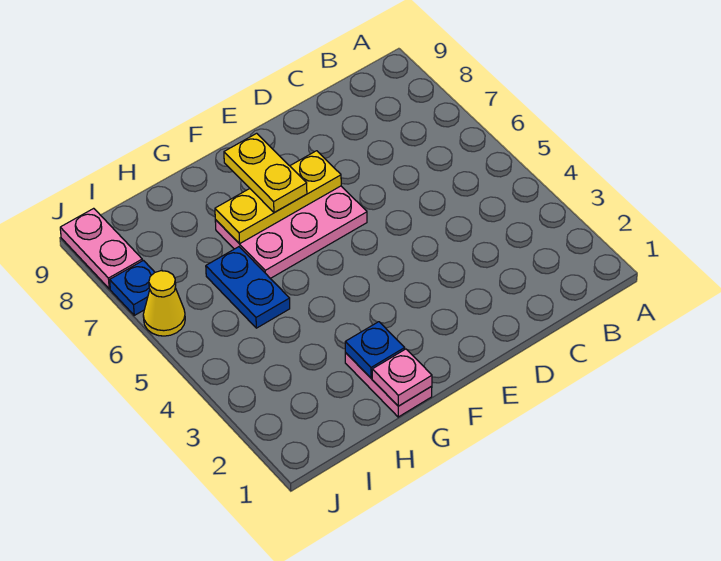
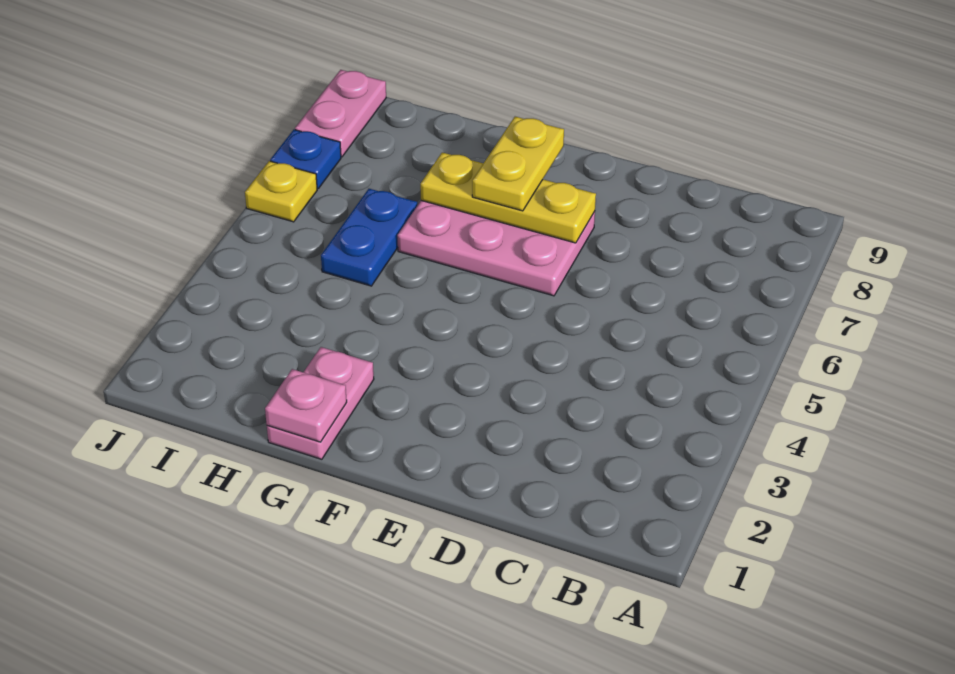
blue plate G2 level 2 -> none
yellow cone J6 level 1 -> yellow plate J6 level 1

